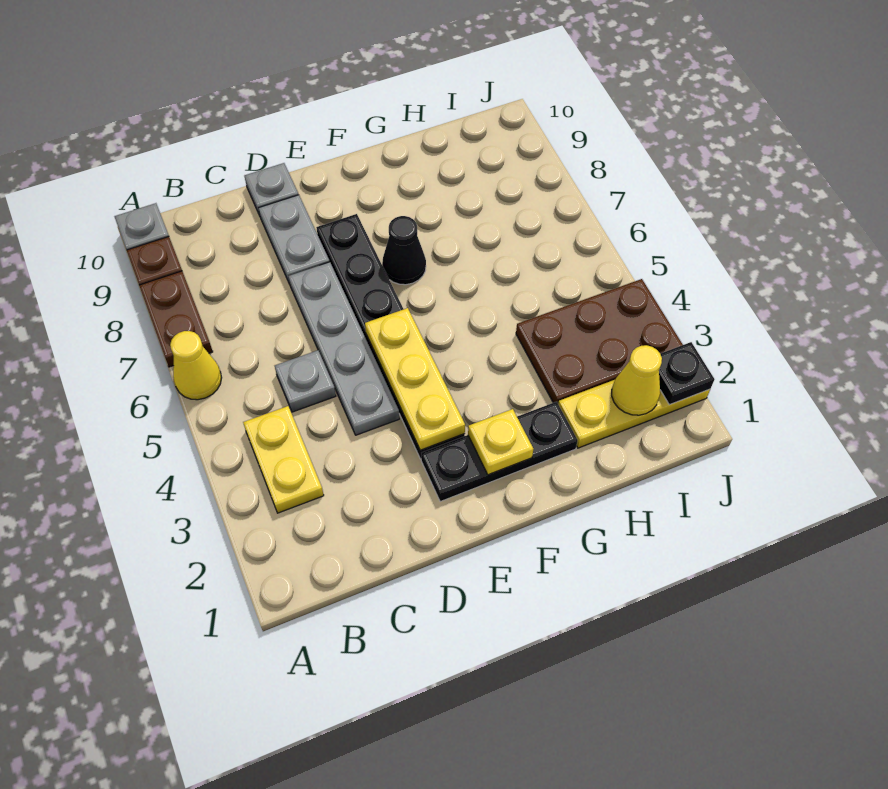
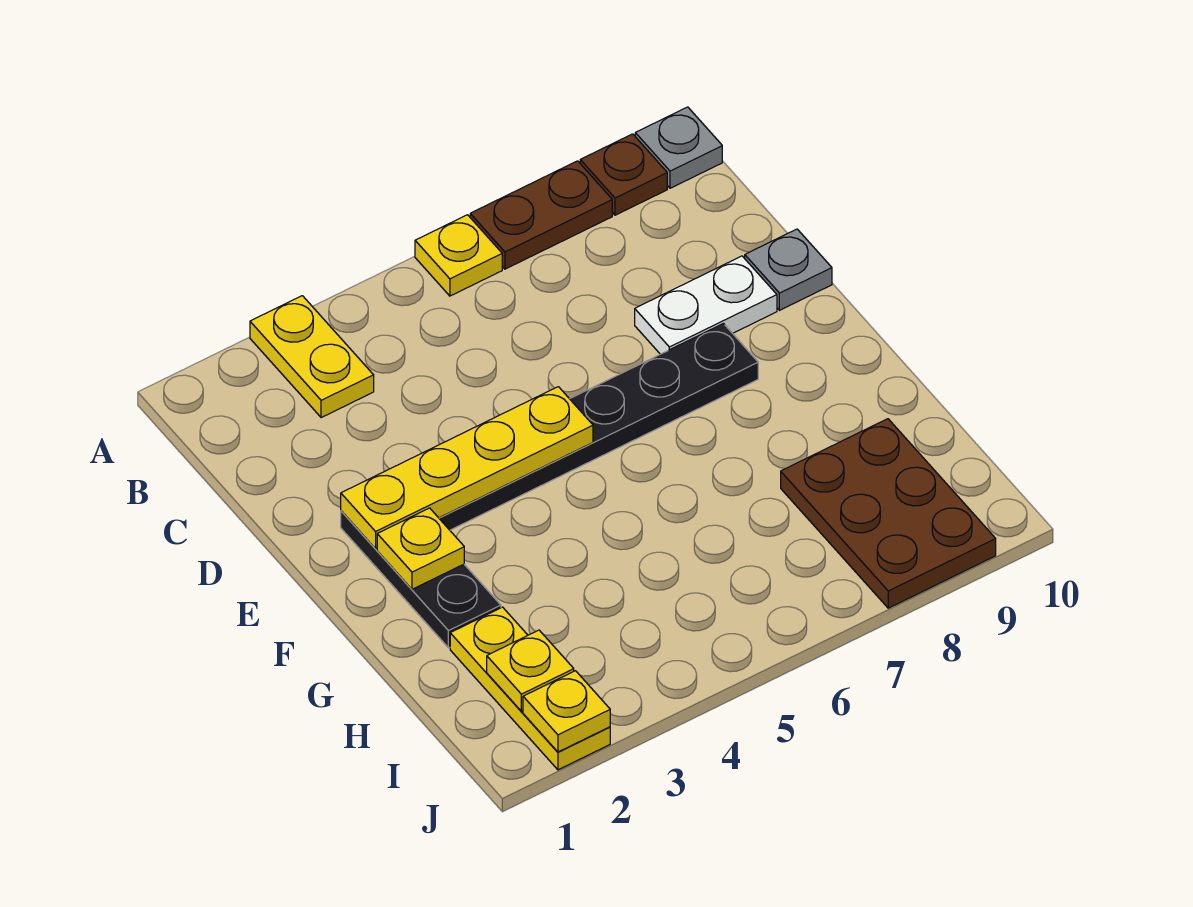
yellow cone A6 level 1 -> yellow plate A6 level 1
yellow plate B3:B4 level 1 -> yellow plate A3:B3 level 1
grey plate C5 level 1 -> none
grey plate D4:D7 level 1 -> none
grey plate D8:D9 level 1 -> white plate D8:D9 level 1
yellow plate E3:E5 level 2 -> yellow plate E2:E5 level 2
black cone F7 level 1 -> none
brown plate H3:J4 level 1 -> brown plate H8:J9 level 1
yellow cone I2 level 2 -> yellow plate I2 level 2
black plate J2 level 2 -> yellow plate J2 level 2

